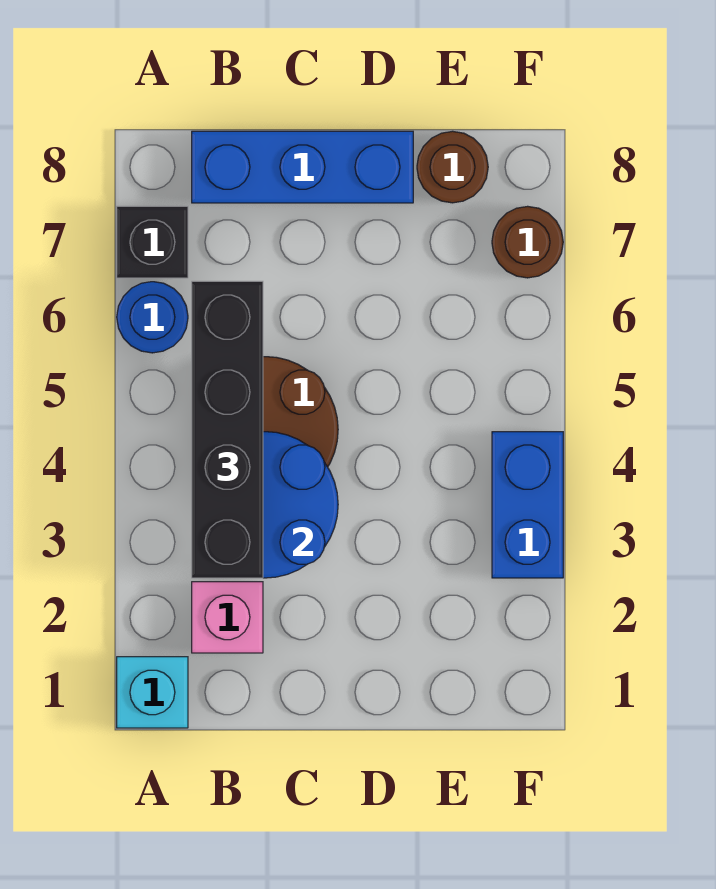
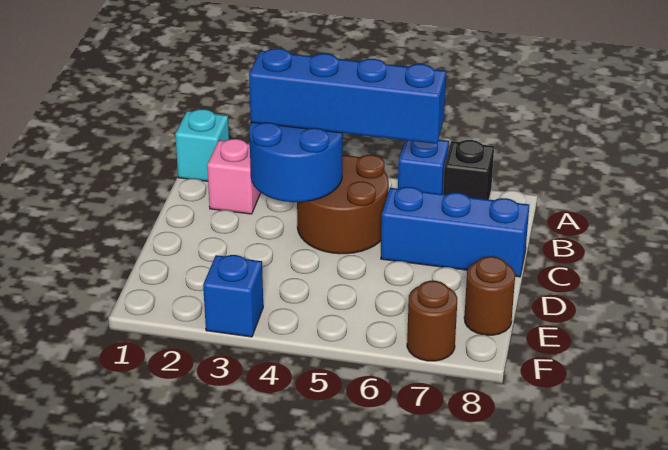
blue round brick A6 level 1 -> blue brick A6 level 1
black brick B3:B6 level 3 -> blue brick B3:B6 level 3
blue brick B8:D8 level 1 -> blue brick C6:C8 level 1
blue brick F3:F4 level 1 -> blue brick F3 level 1

